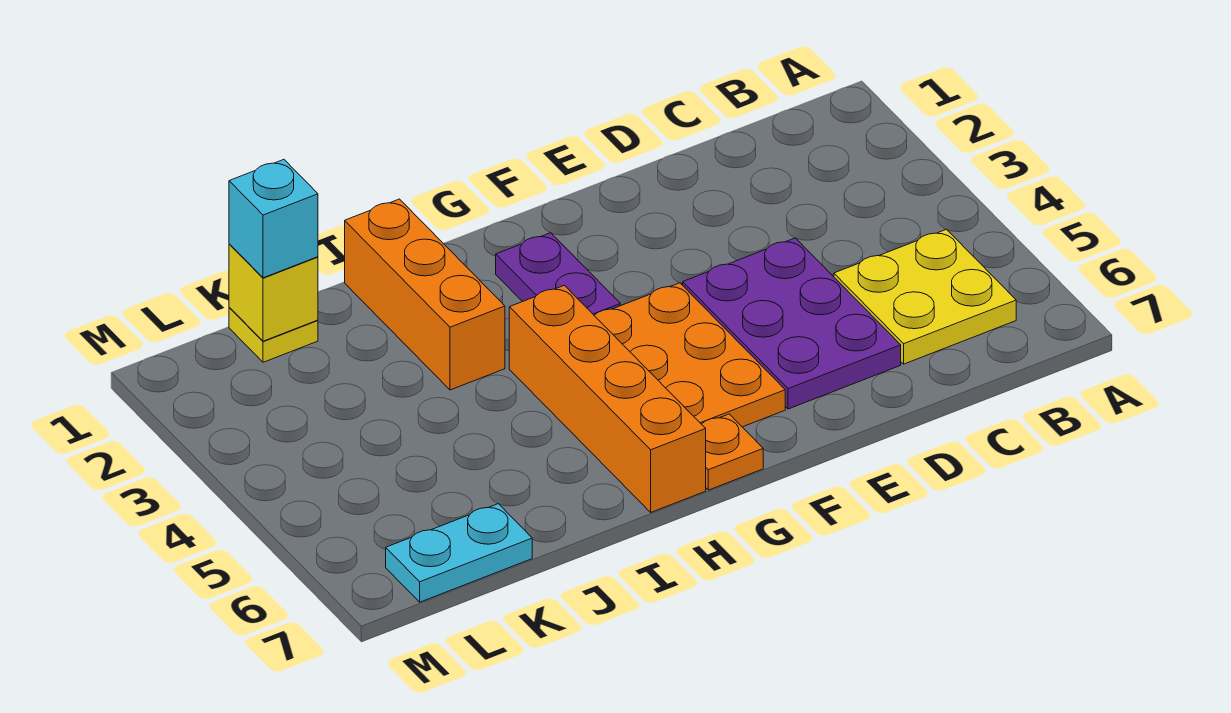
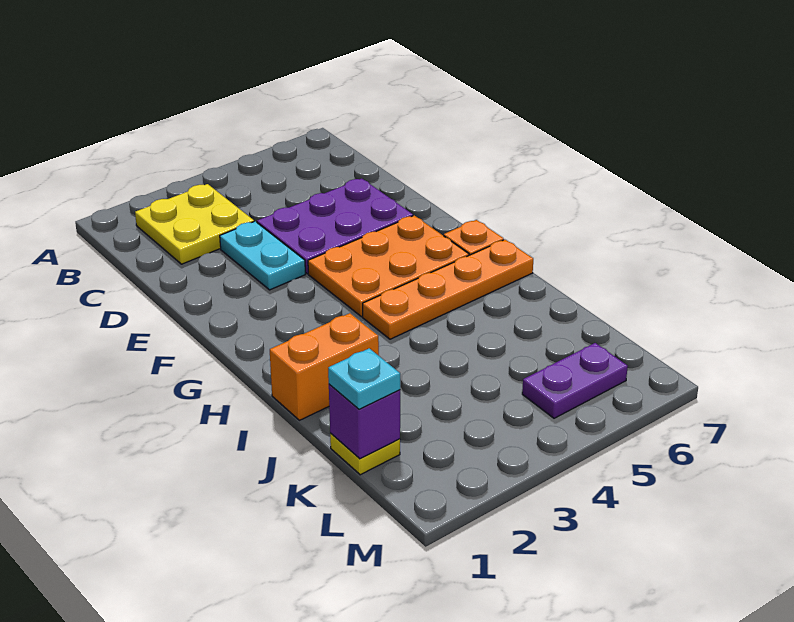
yellow plate B5:C6 level 1 -> yellow plate B2:C3 level 1
purple plate G2:G3 level 1 -> purple plate L5:L6 level 1
orange brick H4:H7 level 1 -> orange plate H4:H7 level 1
orange brick I1:I3 level 1 -> orange brick I1:I2 level 1
yellow brick K1 level 2 -> purple brick K1 level 2
cyan brick K1 level 3 -> cyan plate K1 level 3
cyan plate K7:L7 level 1 -> cyan plate D3:E3 level 1

